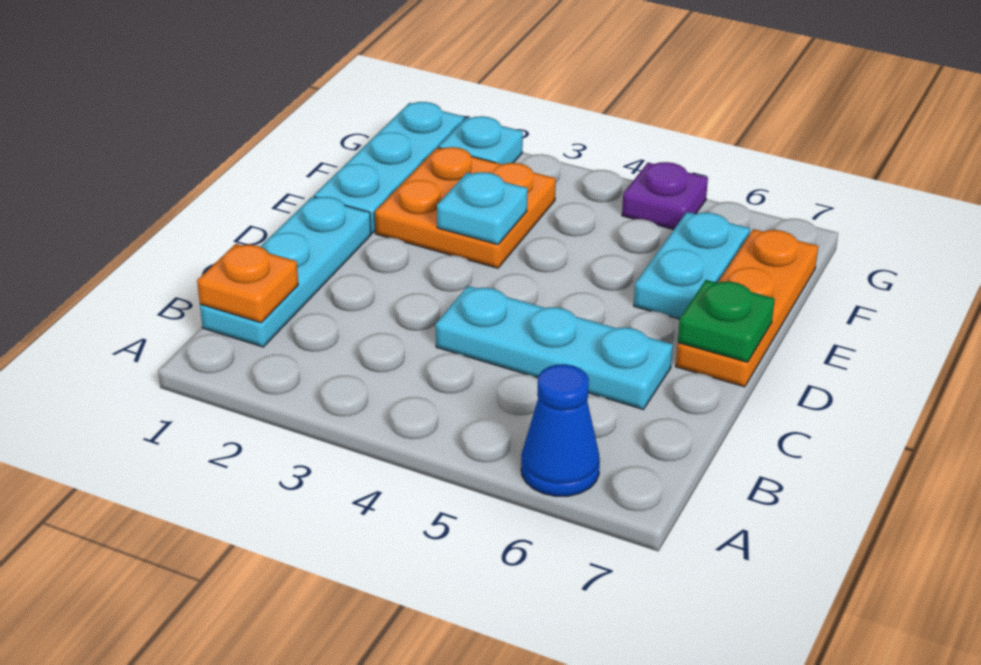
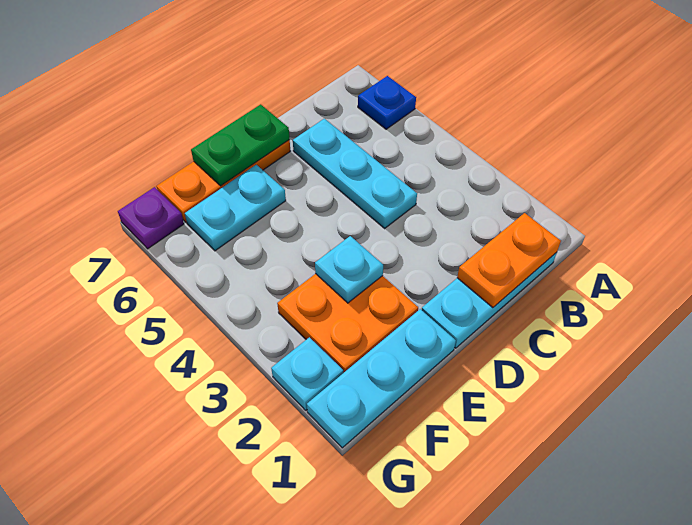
blue cone A6 level 1 -> blue plate A6 level 1
orange plate B1 level 2 -> orange plate B1:C1 level 2
green plate D7 level 2 -> green plate D7:E7 level 2
purple plate G5 level 1 -> purple plate G7 level 1

